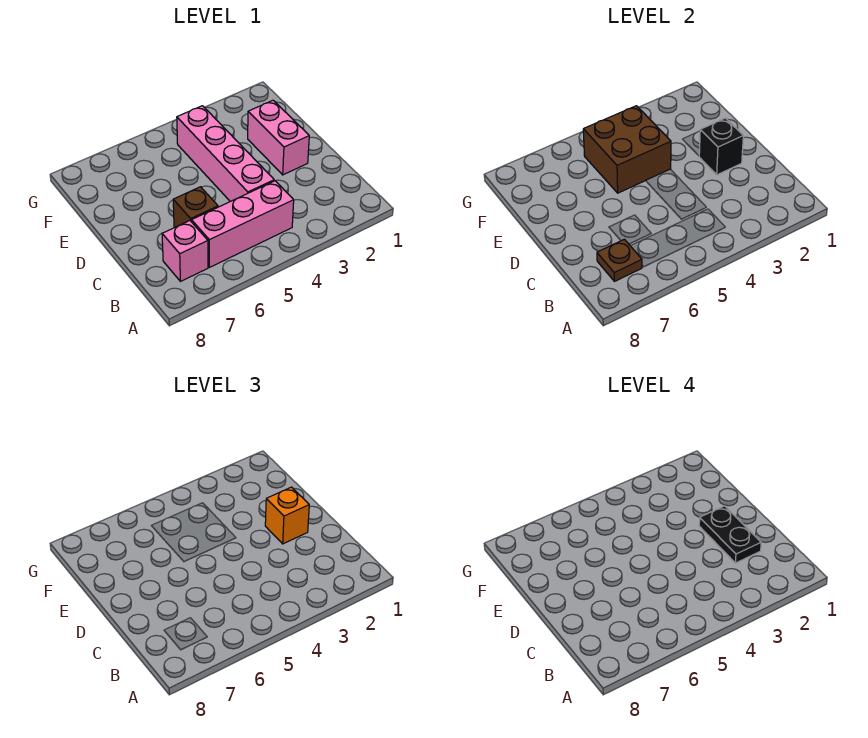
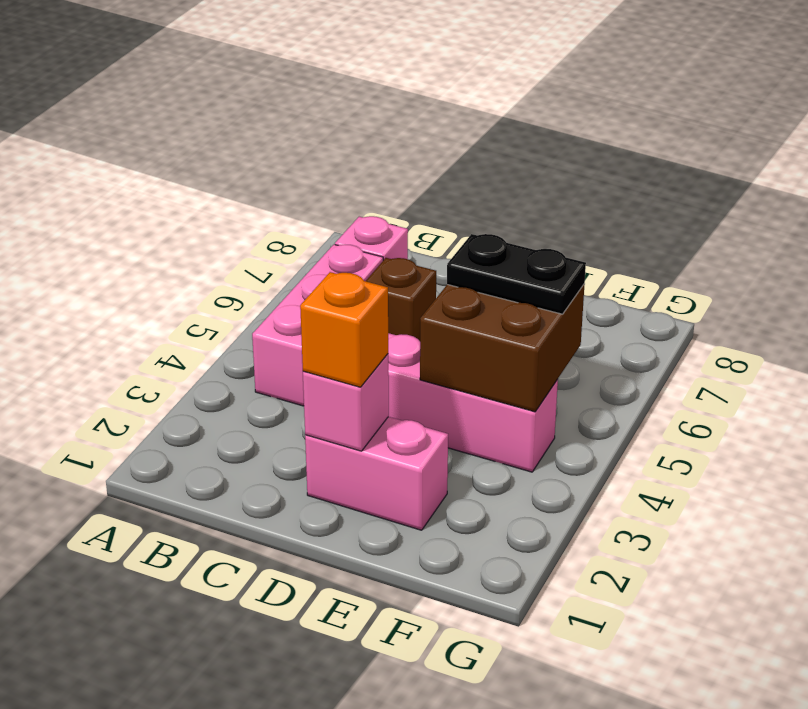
brown plate B7 level 2 -> none
black plate C2:D2 level 4 -> black plate E5:F5 level 3
black brick D2 level 2 -> pink brick D2 level 2

